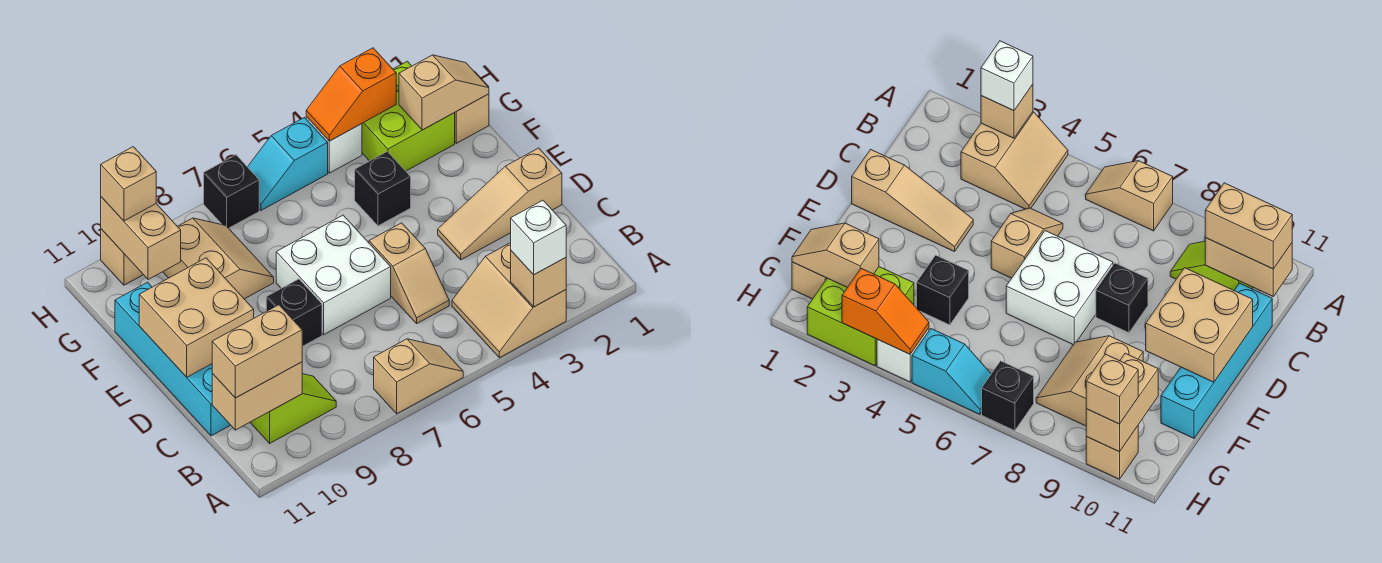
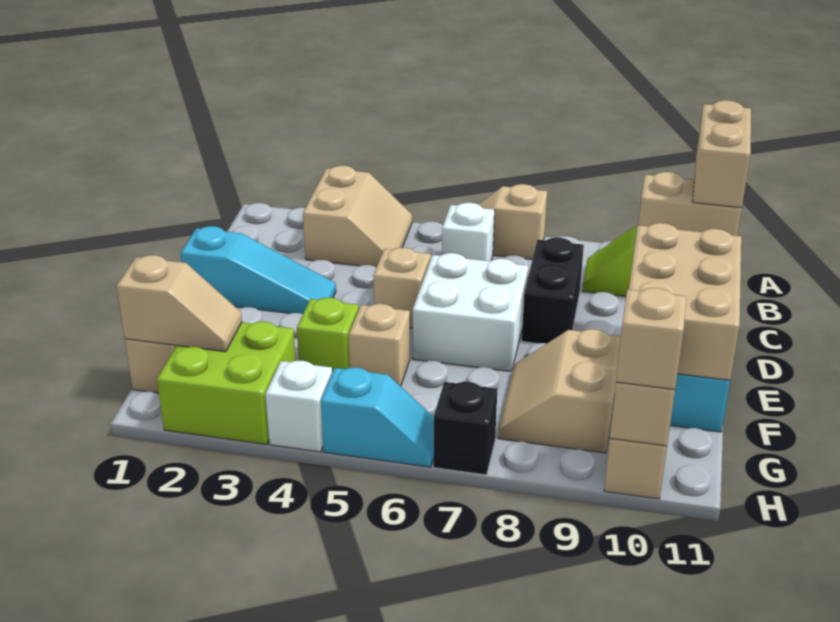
tan brick A3 level 2 -> tan brick F5 level 1
white brick A3 level 3 -> white brick B6 level 1
tan brick B10:B11 level 3 -> tan brick A11:B11 level 3
tan slope D1:D3 level 1 top 1 -> cyan slope D1:D3 level 1 top 1
black brick D8 level 1 -> black brick C8:D8 level 1
tan brick D10:E11 level 2 -> tan brick D10:F11 level 2
black brick F4 level 1 -> lime brick F4 level 1
tan slope G1:G2 level 2 top 2 -> tan slope G1:G2 level 2 top 1
orange slope H3:H4 level 2 top 3 -> none

